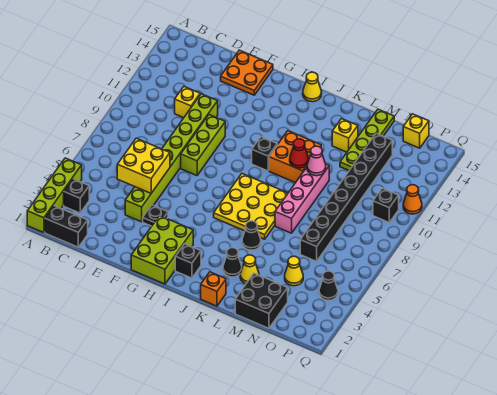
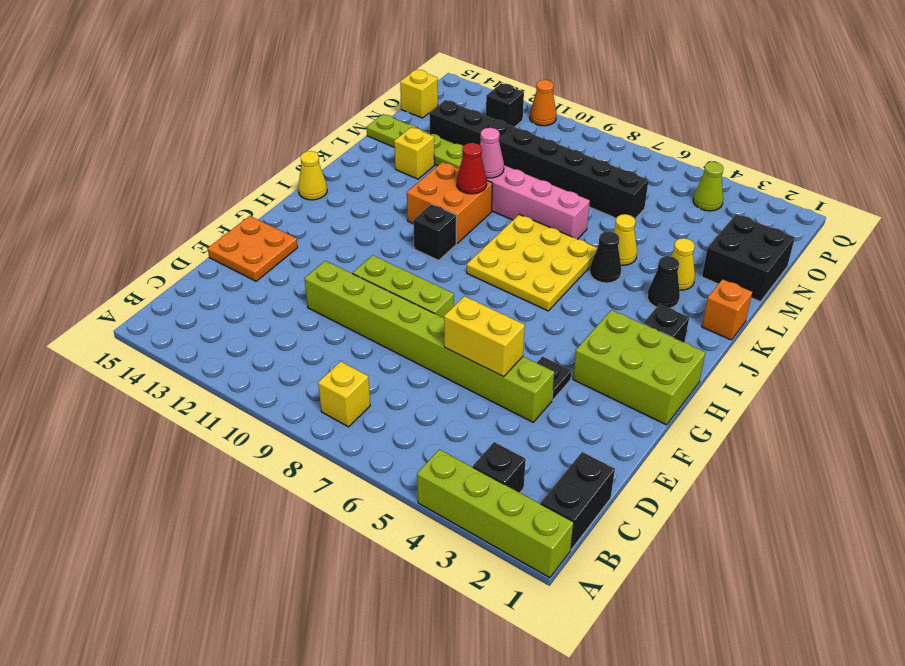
yellow brick D5:E6 level 2 -> yellow brick E5:E6 level 2
yellow brick D11 level 1 -> yellow brick B8 level 1
yellow cone N4 level 1 -> yellow cone L5 level 1
black cone P4 level 1 -> lime cone P4 level 1
black brick P10 level 1 -> black brick P12 level 1

